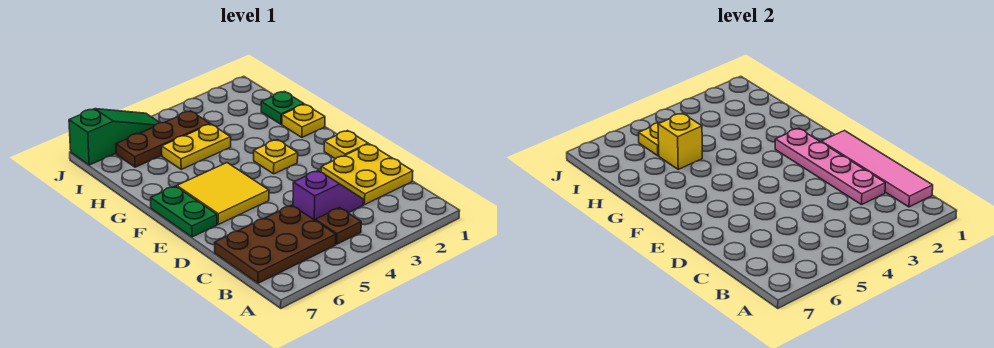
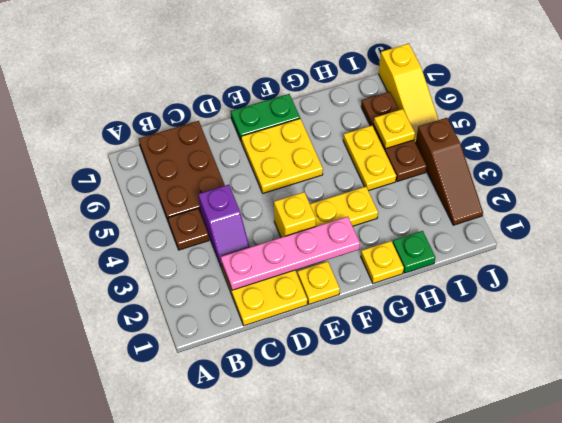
pink tile B1:E1 level 2 -> none
yellow tile E5:F6 level 1 -> yellow plate E5:F6 level 1
yellow plate F3 level 1 -> yellow plate F3:G3 level 1
yellow brick H5 level 2 -> yellow brick E3 level 1
none -> brown slope J2:J4 level 1 top 4
green slope J5:J7 level 1 top 7 -> yellow slope J5:J7 level 1 top 7

